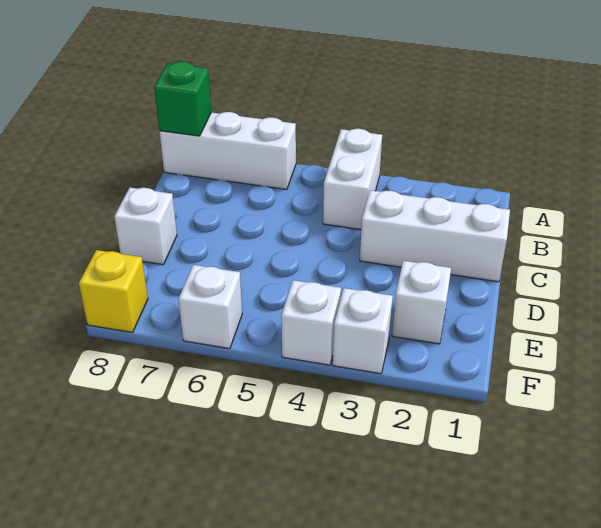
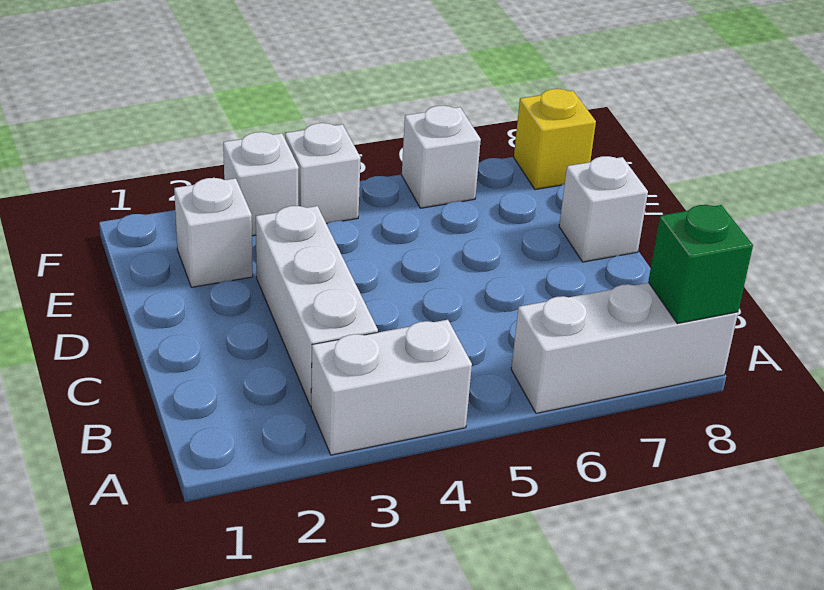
white brick A4:B4 level 1 -> white brick A3:A4 level 1
white brick C1:C3 level 1 -> white brick B3:D3 level 1

